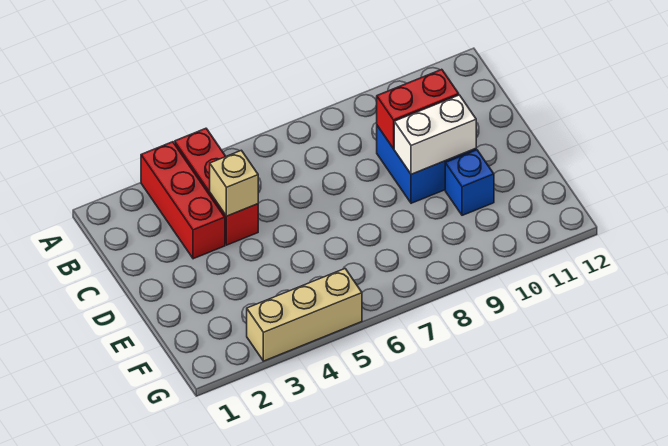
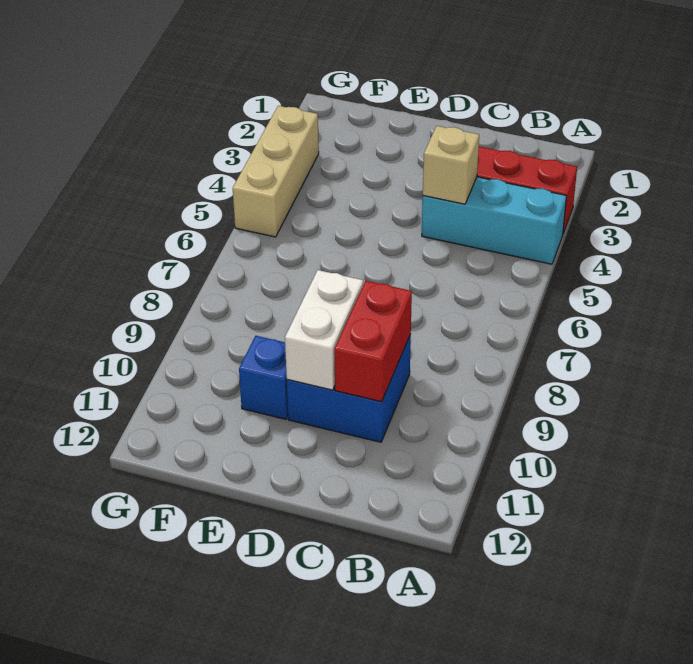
red brick A4:C4 level 1 -> cyan brick A4:C4 level 1

